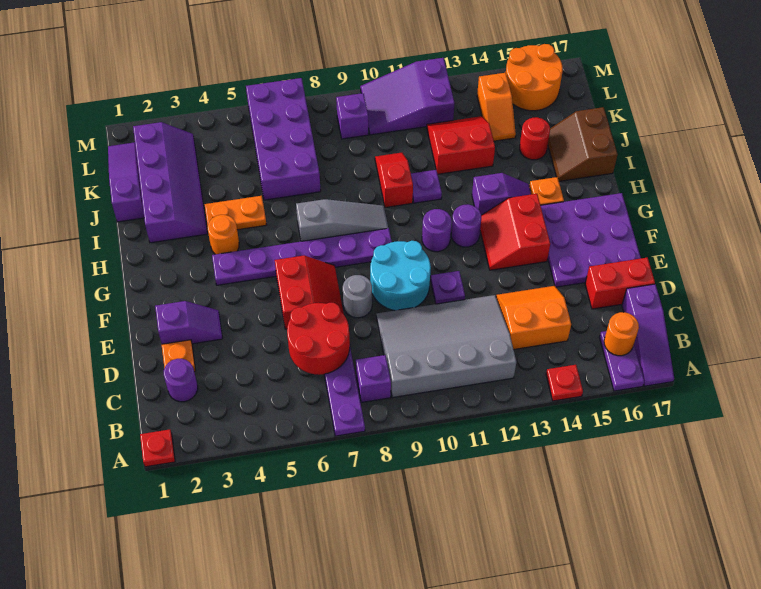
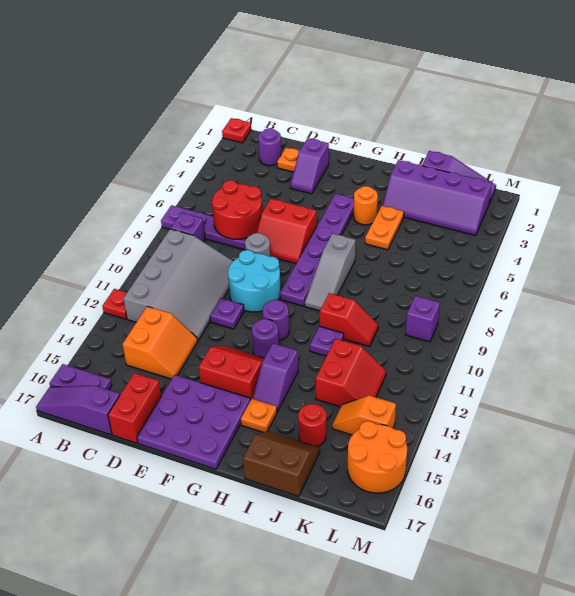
red plate A14 level 1 -> red plate A12 level 1
orange round brick B16 level 2 -> none
purple brick J6:M7 level 1 -> none
purple slope L10:M12 level 1 top 12 -> none

